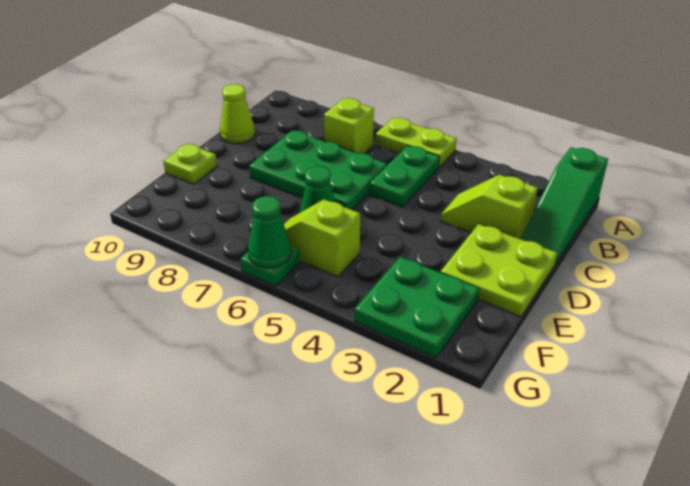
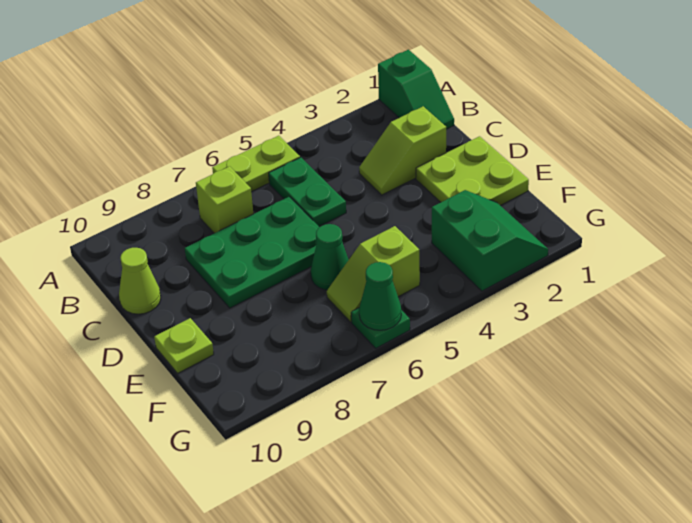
green slope A1:C1 level 1 top A -> green slope A1:B1 level 1 top A
green plate F2:G3 level 1 -> green slope F2:G3 level 1 top 3

